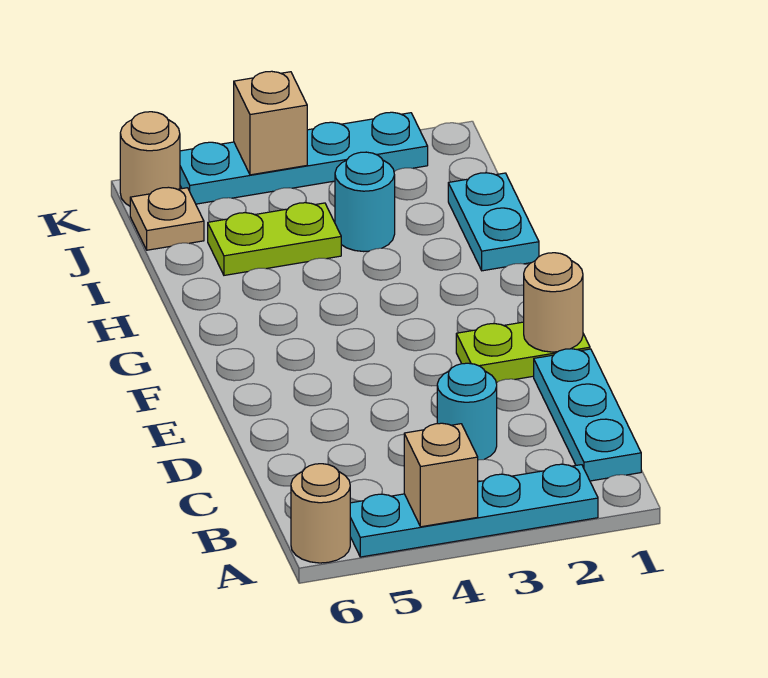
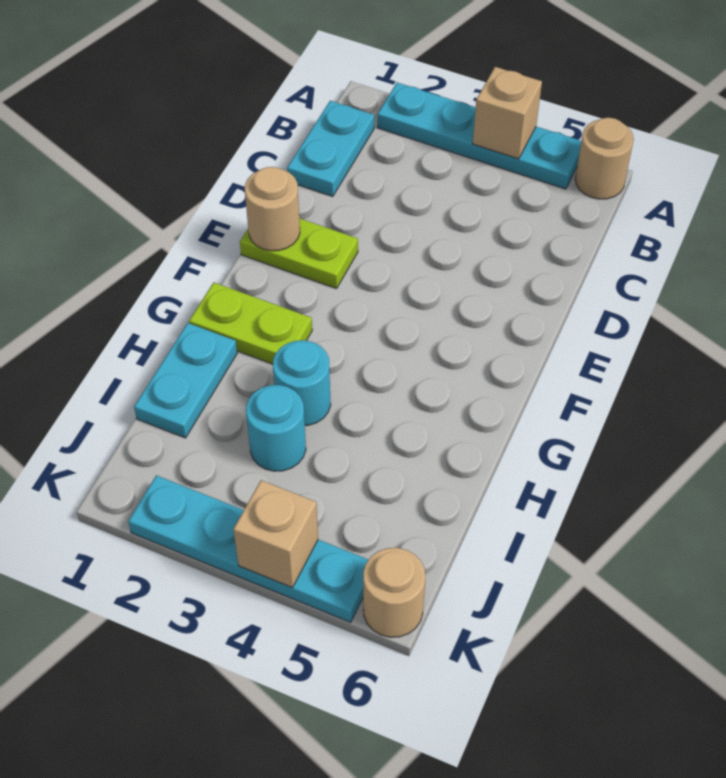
cyan plate B1:D1 level 1 -> cyan plate B1:C1 level 1
cyan round brick C3 level 1 -> cyan round brick H3 level 1
lime plate I4:I5 level 1 -> lime plate G1:G2 level 1
tan plate J6 level 1 -> none

